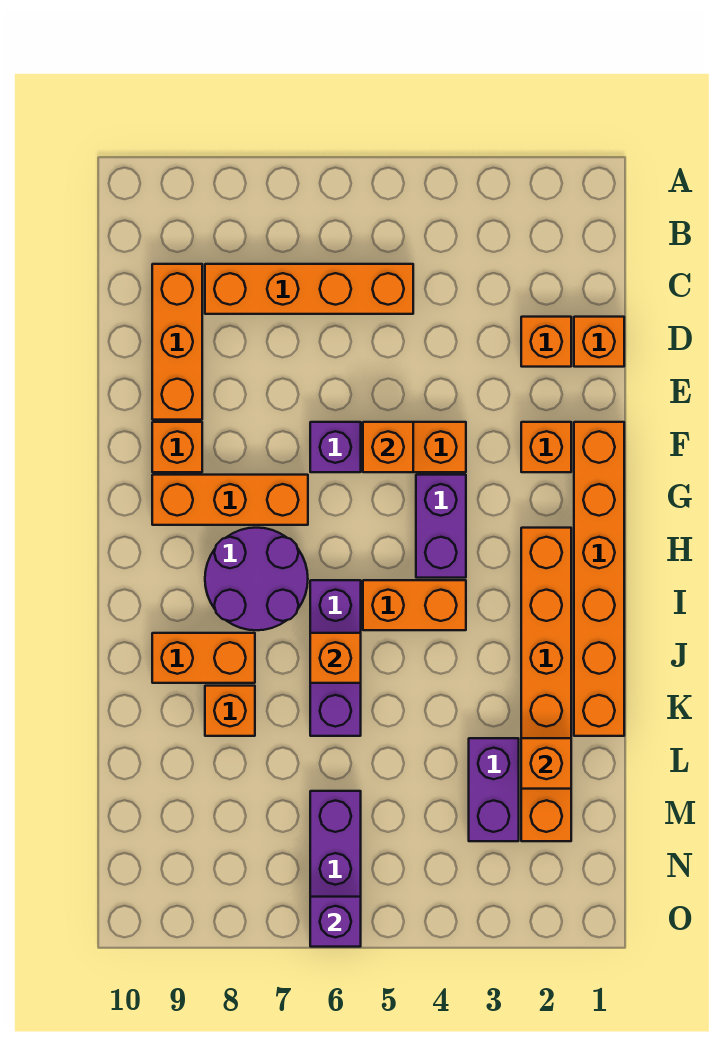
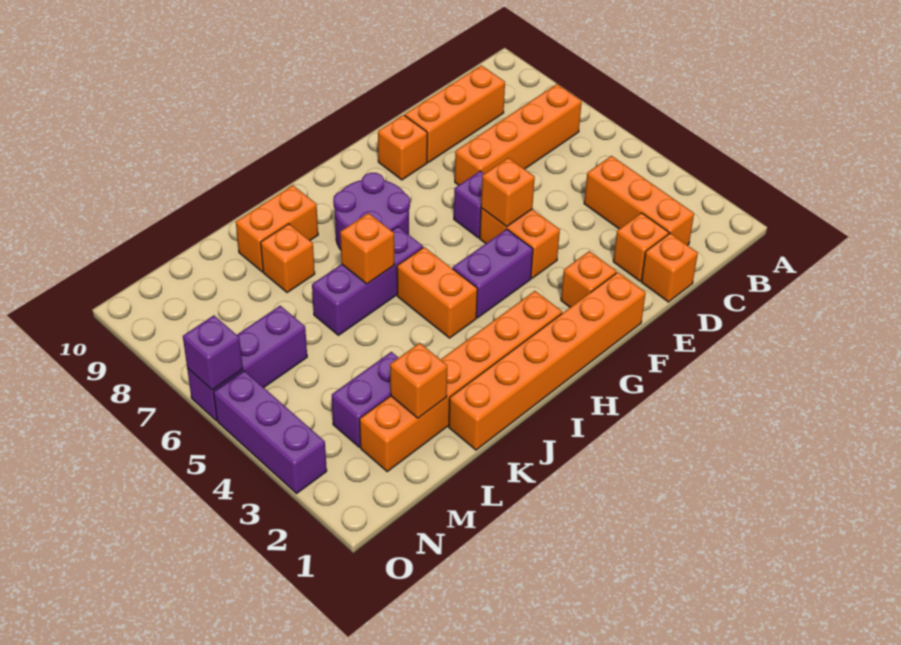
orange brick C5:C8 level 1 -> orange brick B7:E7 level 1
orange brick G7:G9 level 1 -> orange brick C2:C4 level 1
orange brick J8:J9 level 1 -> orange brick J9:K9 level 1
none -> purple brick O3:O5 level 1

